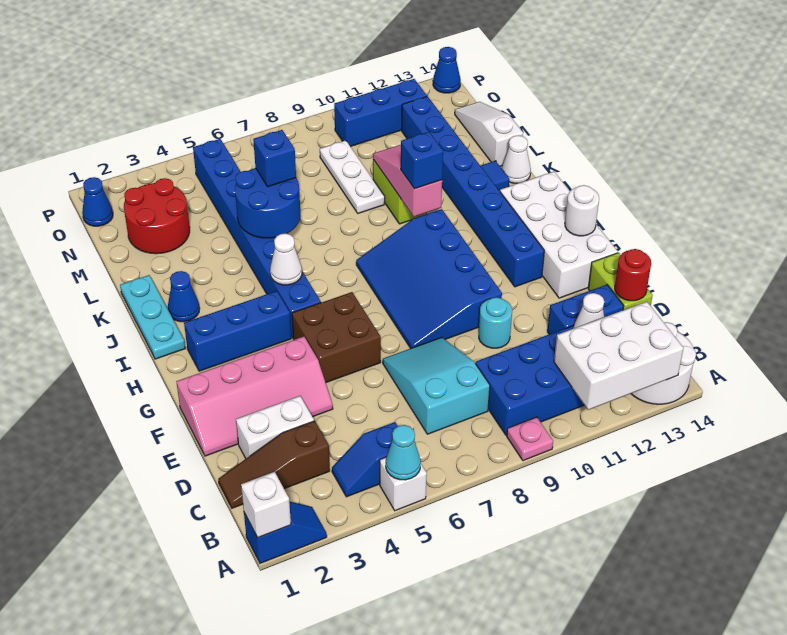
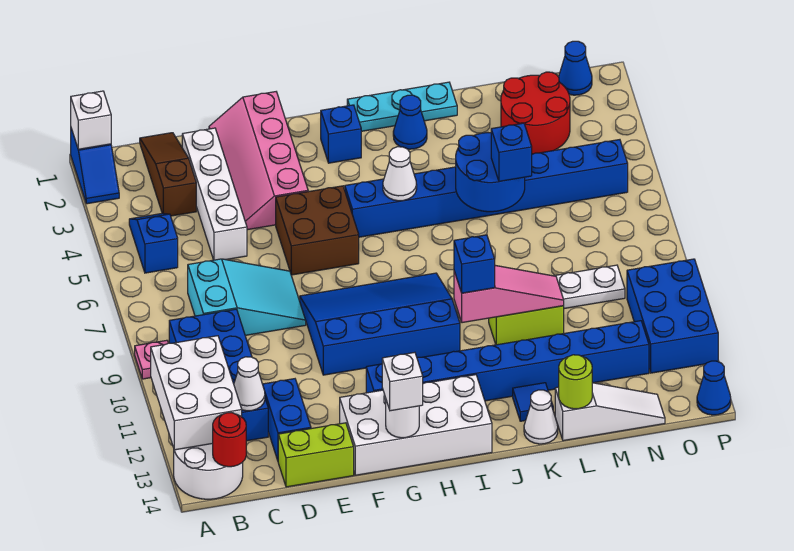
white brick A5 level 1 -> white brick G14 level 3
cyan cone A5 level 2 -> none
white brick D2:D3 level 1 -> white brick D2:D5 level 1
red round brick D14 level 2 -> red round brick B14 level 2
cyan round brick E10 level 1 -> none
blue brick H2:H4 level 1 -> blue brick H2 level 1
none -> lime round brick L14 level 2
blue brick O10:O12 level 1 -> blue brick O10:P12 level 1

